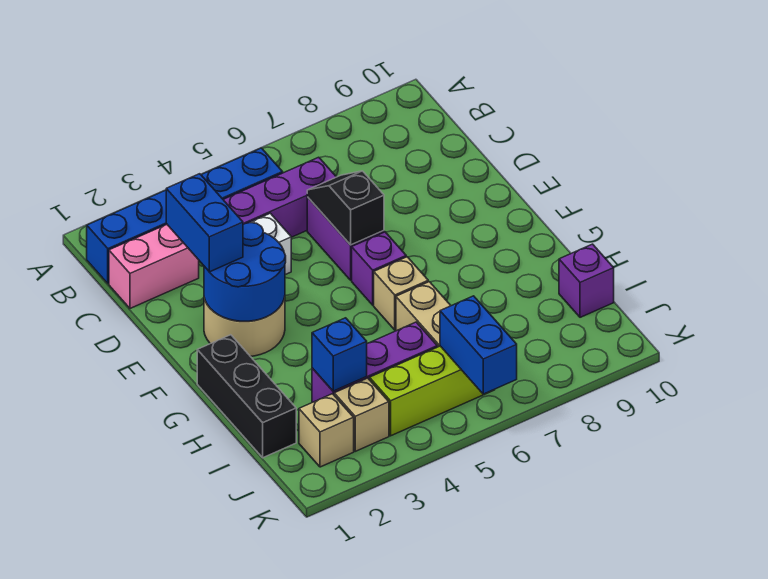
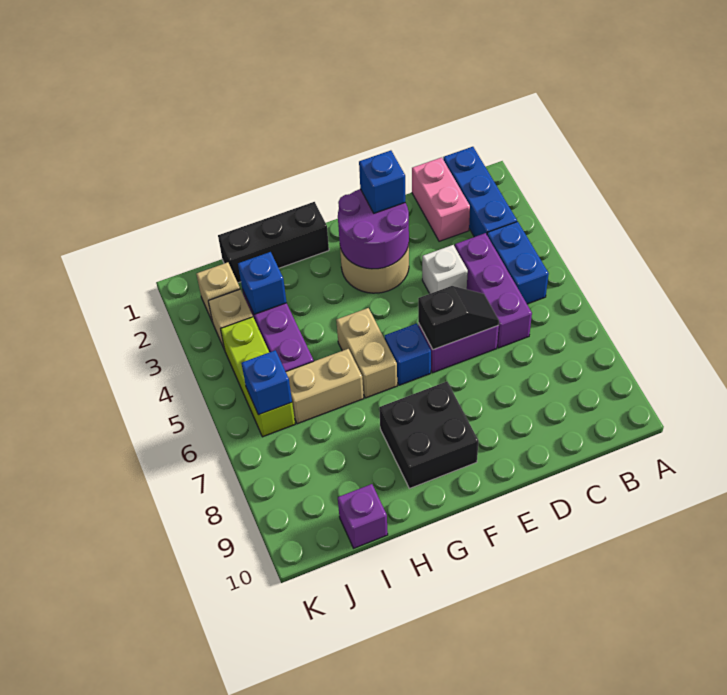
blue brick D2:E2 level 3 -> blue brick E2 level 3
blue round brick E2:F3 level 2 -> purple round brick E2:F3 level 2
purple brick F6 level 1 -> blue brick F6 level 1
none -> black brick F8:G9 level 1
tan brick G6 level 1 -> tan brick G5:G6 level 1
blue brick J6:K6 level 2 -> blue brick J6 level 2

